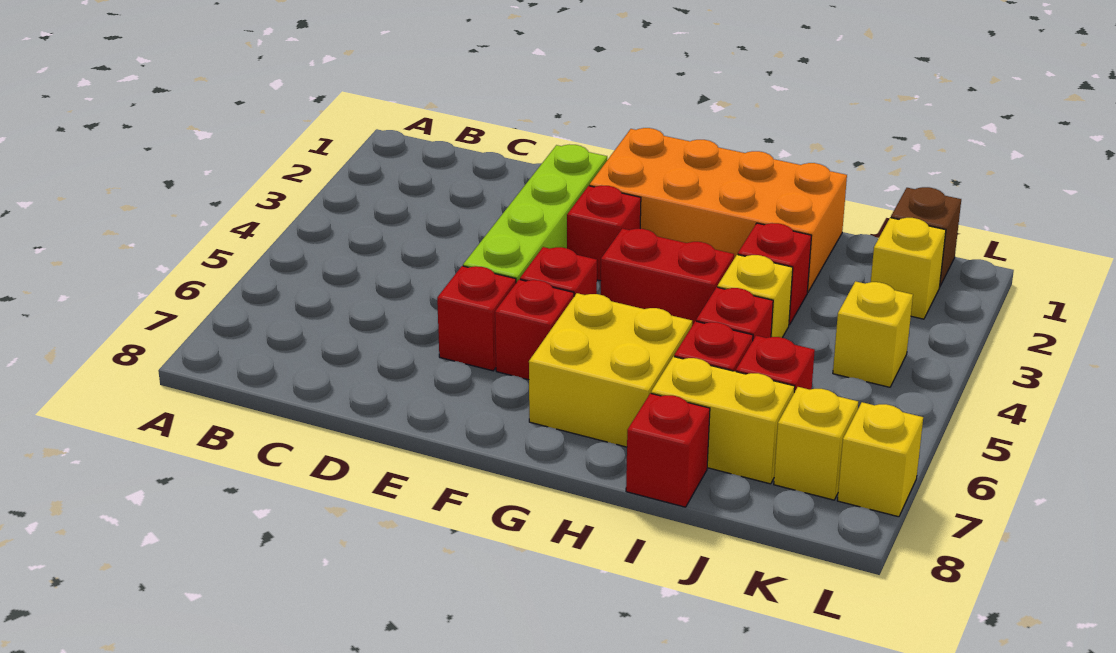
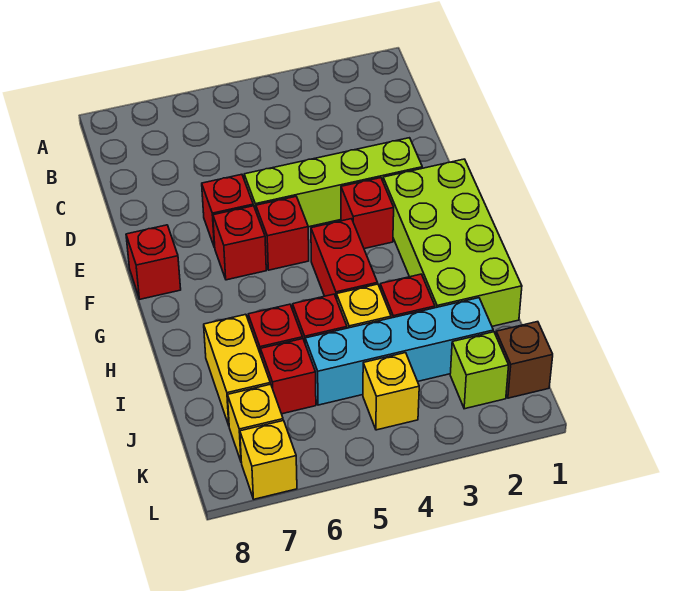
orange brick F1:I2 level 1 -> lime brick F1:I2 level 1
yellow brick G6:H7 level 1 -> none
red brick I8 level 1 -> red brick F8 level 1
none -> cyan brick J2:J5 level 1
yellow brick K2 level 1 -> lime brick K2 level 1

